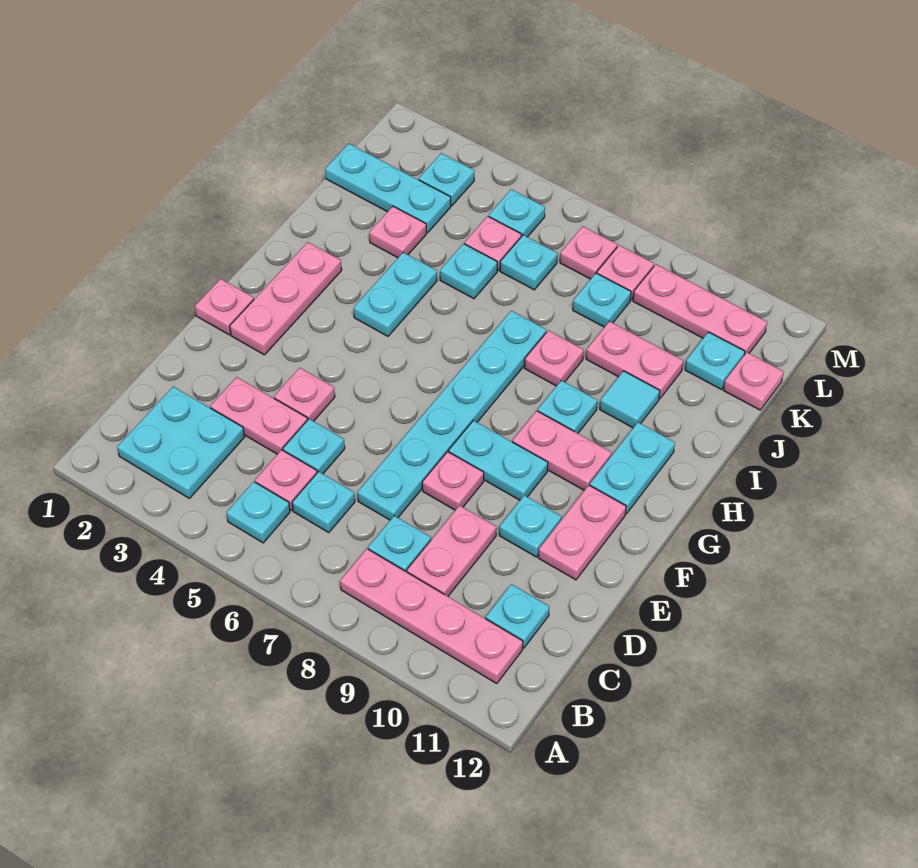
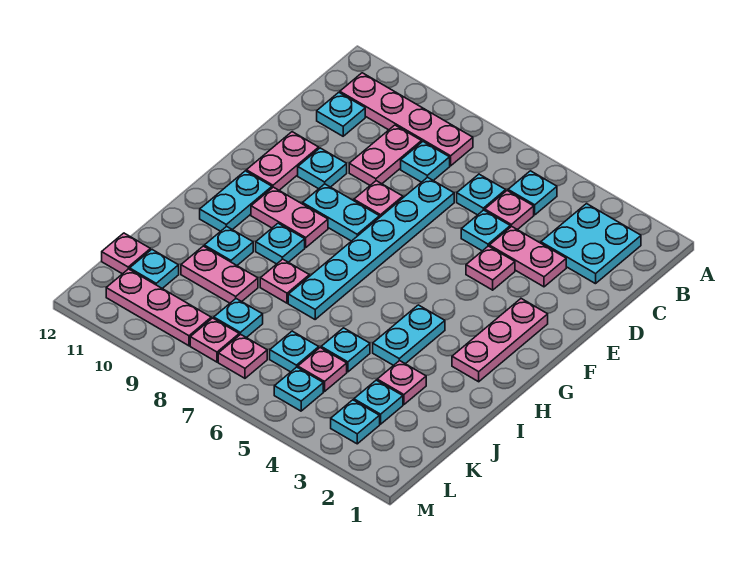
pink plate F1 level 1 -> none
cyan tile I10 level 1 -> cyan plate I10 level 1
cyan plate K1:K3 level 1 -> cyan plate K3 level 1

